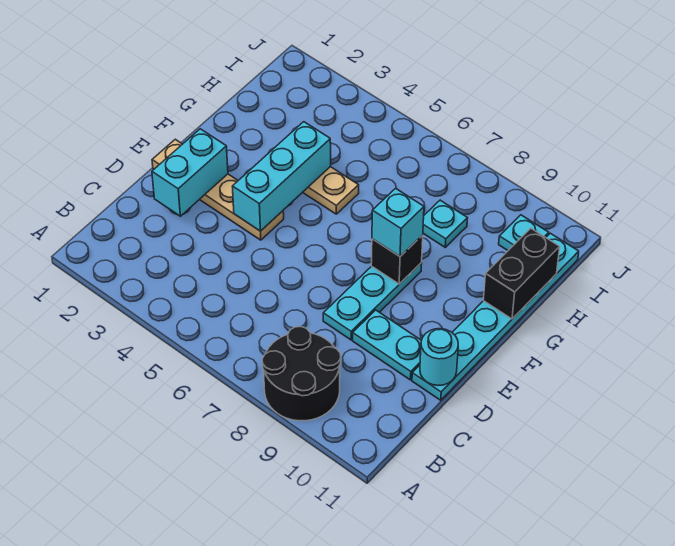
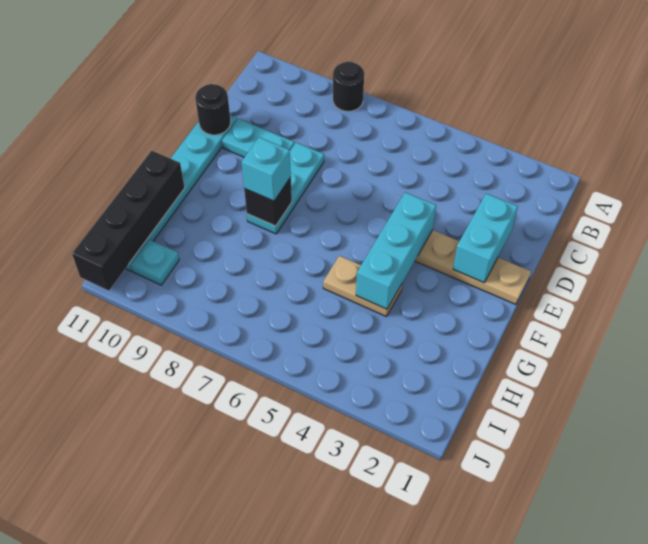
black round brick A8:B9 level 1 -> black round brick A8 level 1
cyan round brick D11 level 2 -> black round brick D11 level 2
black brick G11:H11 level 2 -> black brick G11:J11 level 2
cyan plate H8 level 1 -> none

